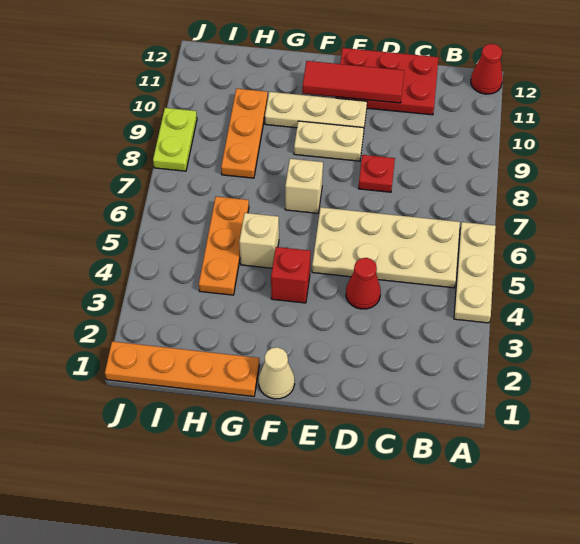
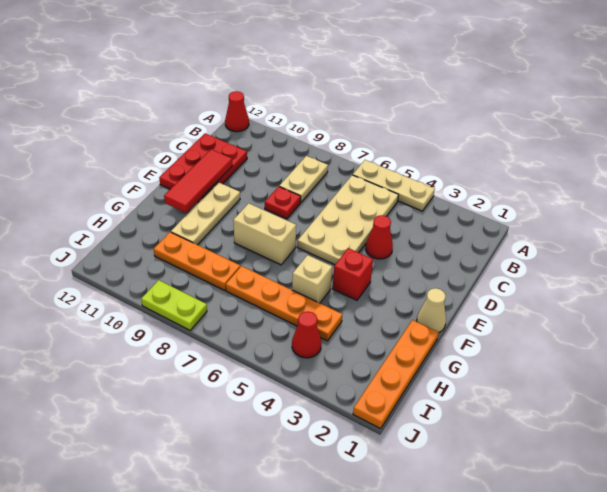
tan plate E9:F9 level 1 -> tan plate B8:C8 level 1
tan brick F7 level 1 -> tan brick F7:F8 level 1
orange plate H4:H6 level 1 -> orange plate H4:H7 level 1
none -> red cone I4 level 1

